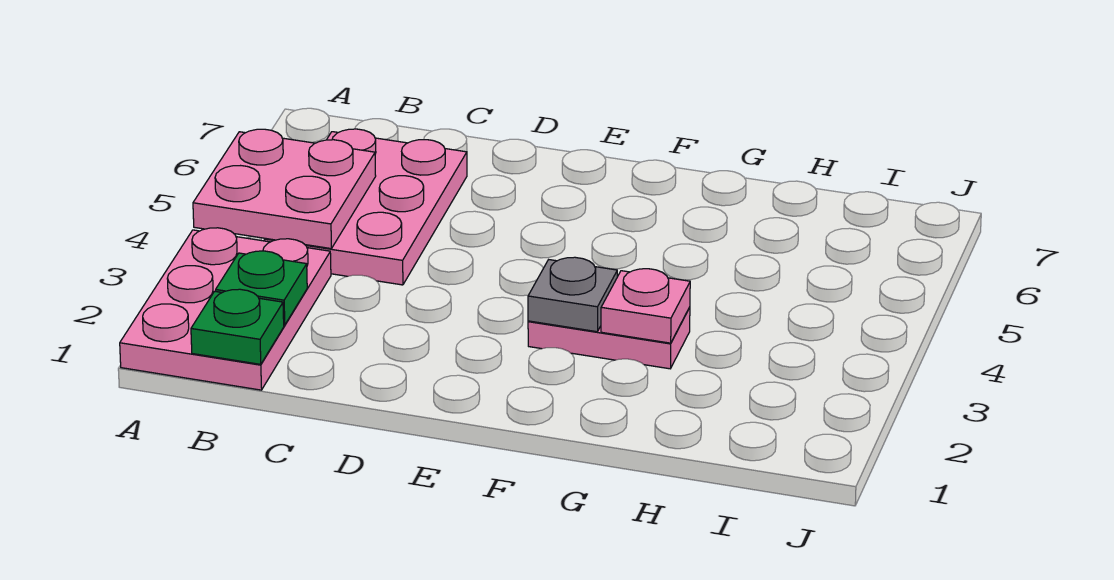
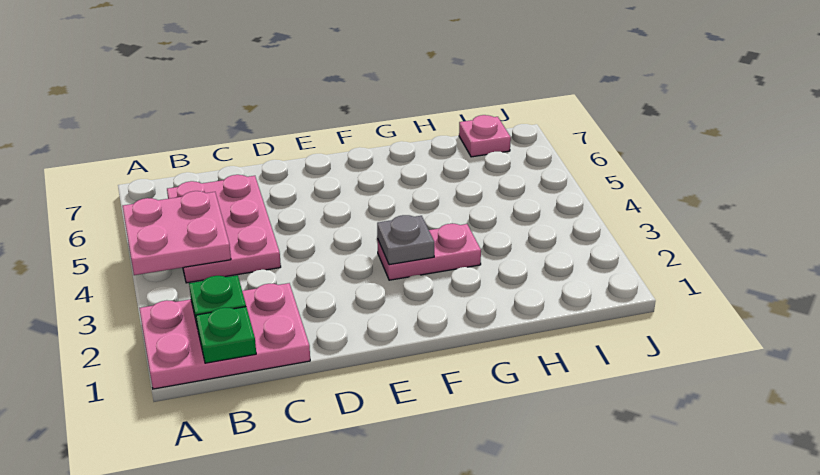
pink plate A1:B3 level 1 -> pink plate A1:C2 level 1
pink plate G3 level 2 -> pink plate I7 level 1

